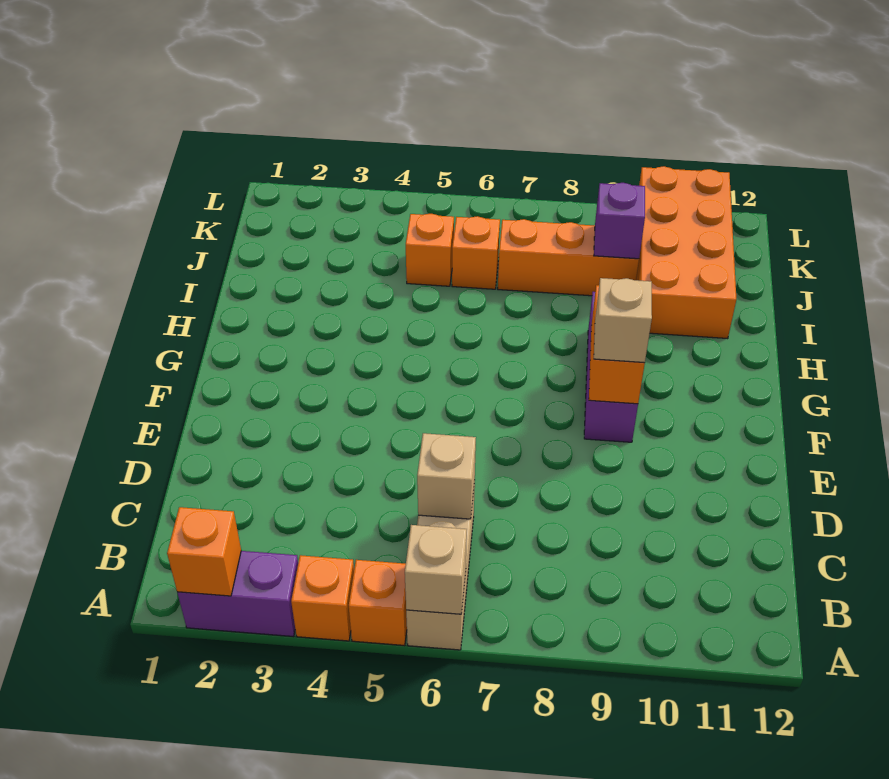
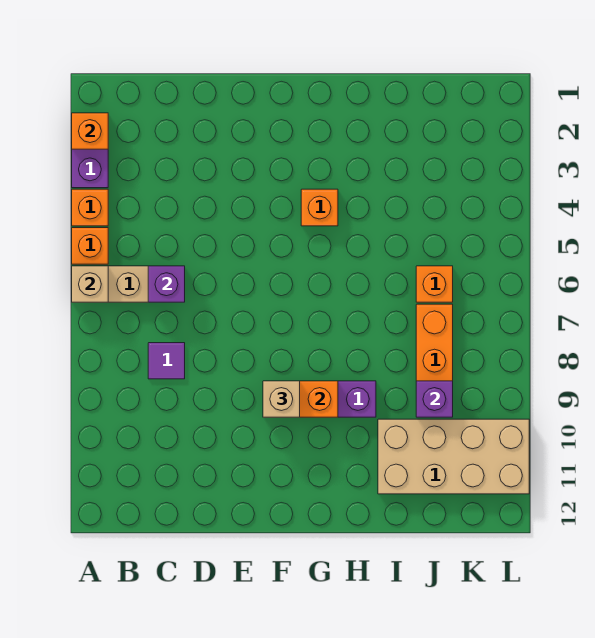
tan brick C6 level 2 -> purple brick C6 level 2
none -> purple tile C8 level 1
orange brick I10:L11 level 1 -> tan brick I10:L11 level 1
orange brick J5 level 1 -> orange brick G4 level 1

